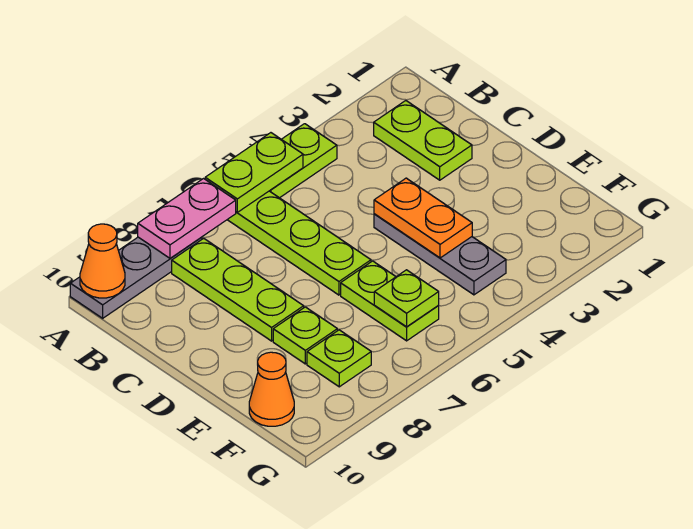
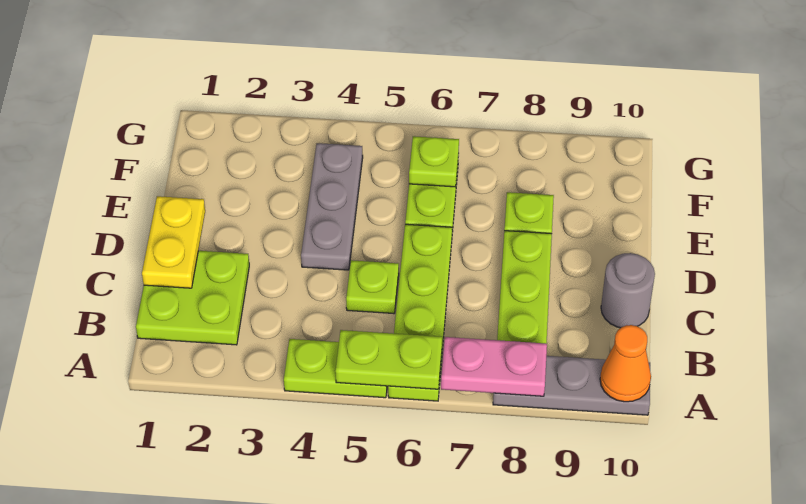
lime plate B2:C2 level 1 -> lime plate B1:C2 level 1
none -> yellow plate C1:D1 level 2
none -> grey round brick C10 level 1
orange plate D4:E4 level 2 -> none
lime plate F8 level 1 -> lime plate C5 level 1
orange cone F10 level 1 -> none

